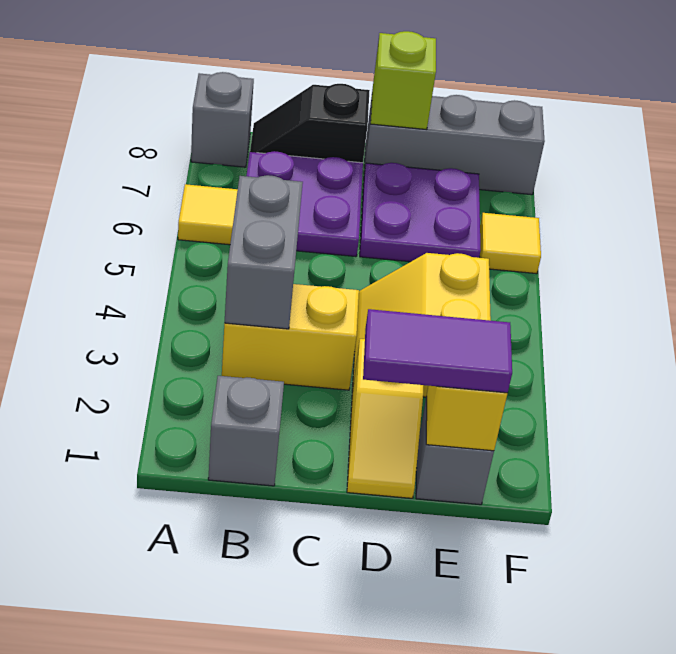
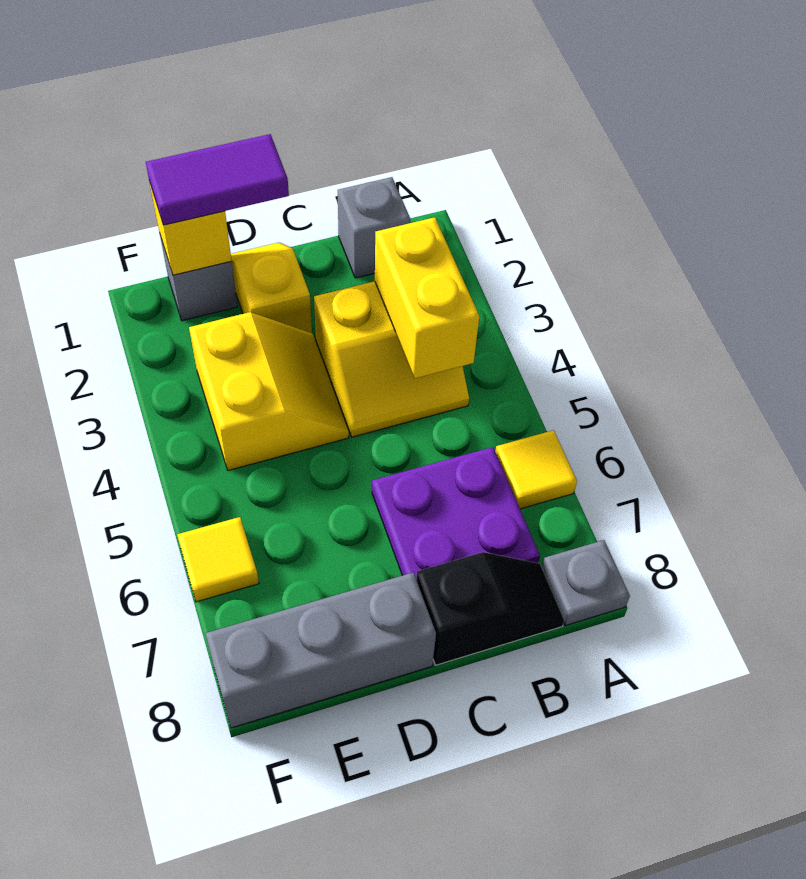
grey brick A8 level 1 -> grey plate A8 level 1
grey brick B3:B4 level 2 -> yellow brick B3:B4 level 2
purple plate D6:E7 level 1 -> none
lime brick D8 level 2 -> none

